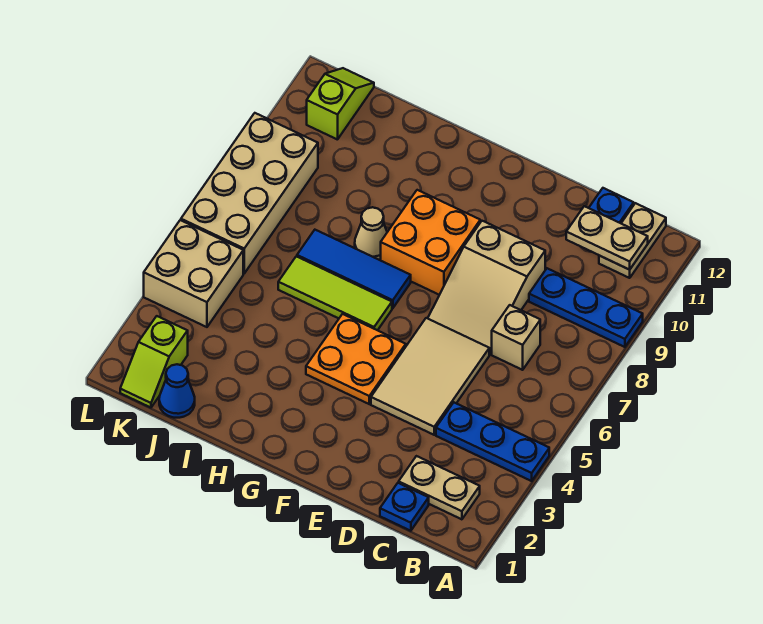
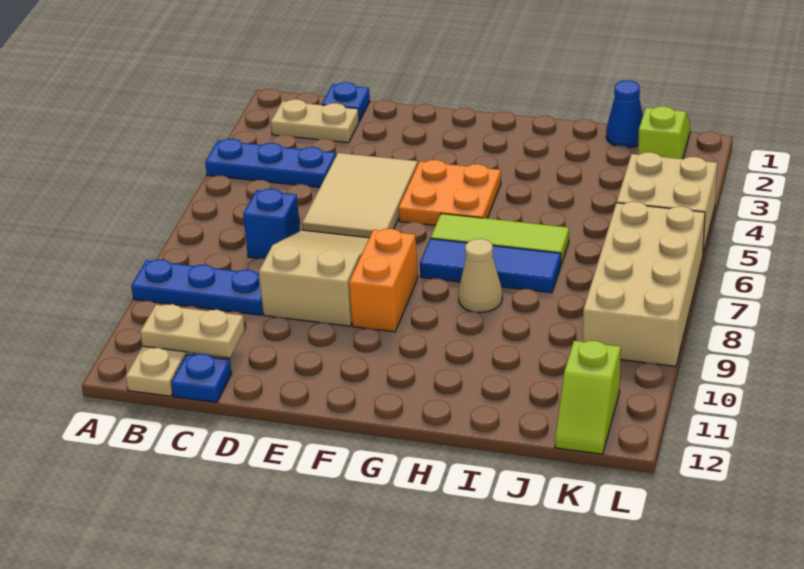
tan brick C7 level 1 -> blue brick C7 level 1
orange brick F8:G9 level 1 -> orange brick F8:F9 level 1

